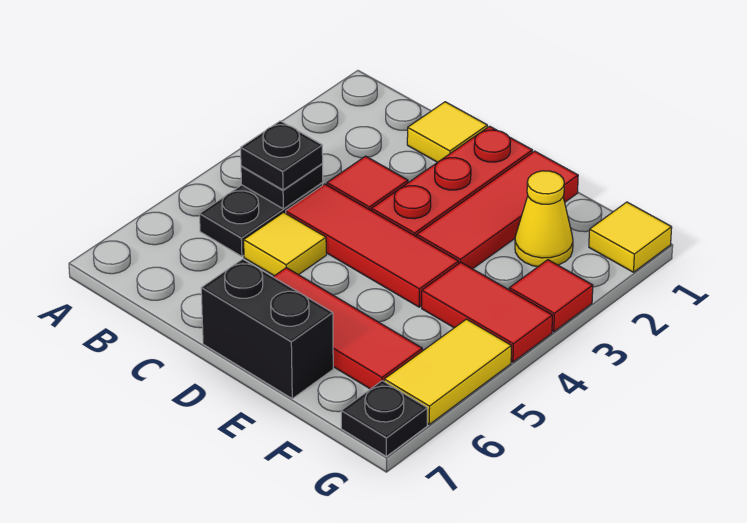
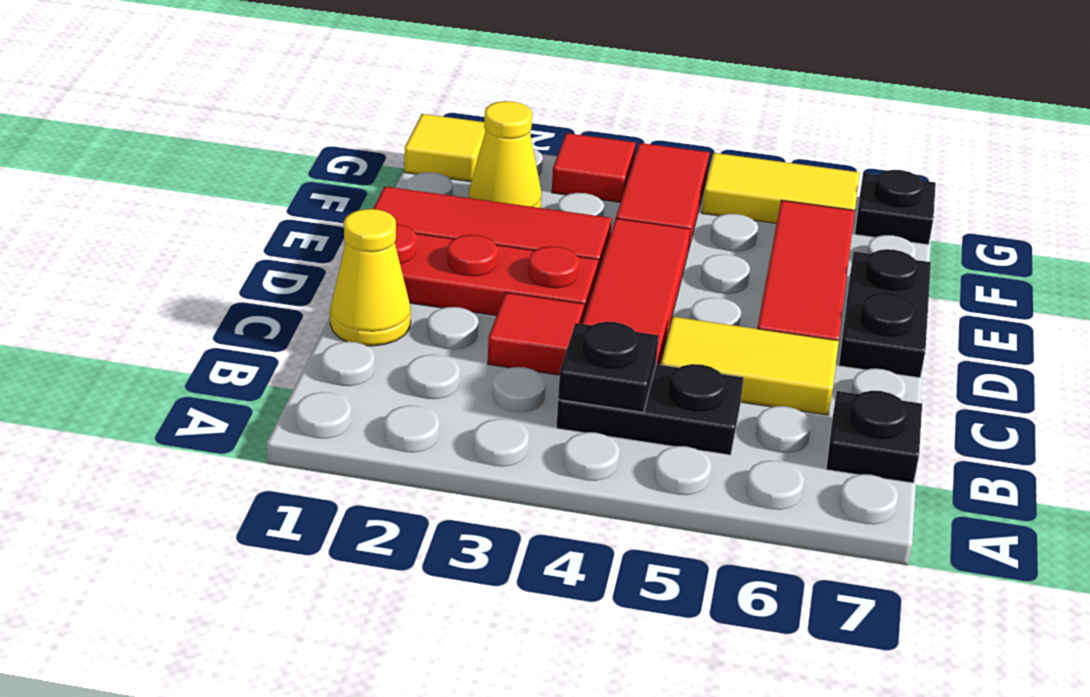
black plate B4 level 3 -> black plate B7 level 1
yellow tile C1 level 1 -> yellow cone C1 level 1
yellow tile C5 level 1 -> yellow tile C5:C6 level 1
black brick D7:E7 level 1 -> black plate D7:E7 level 1

